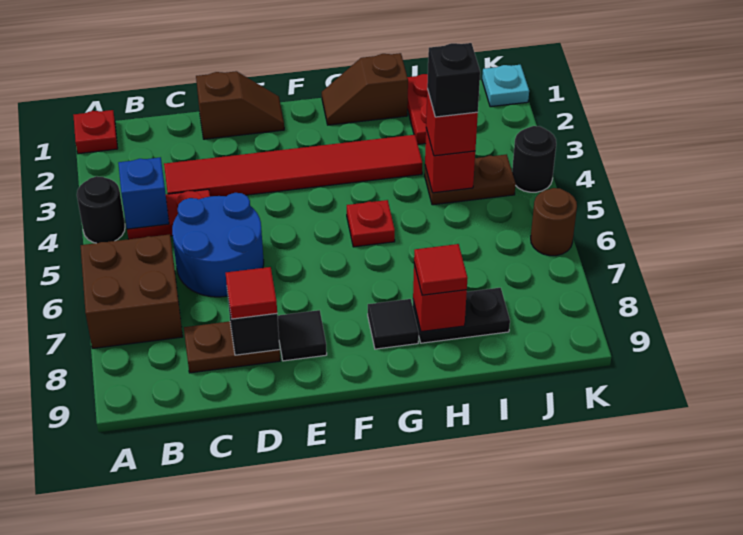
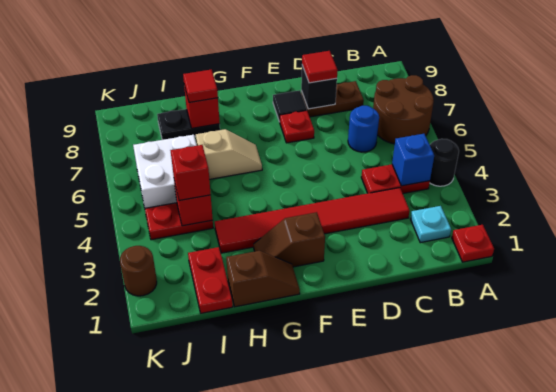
brown brick A6:B7 level 1 -> brown round brick A6:B7 level 1
blue round brick C5:D6 level 1 -> blue round brick C6 level 1
brown slope D1:E1 level 1 top D -> brown slope F2:G2 level 1 top F
red plate G5 level 1 -> red plate E7 level 1
none -> tan slope G6:H6 level 1 top H
black tile G8 level 1 -> none
brown plate I4:J4 level 1 -> red plate I4:J4 level 1
black brick I4 level 4 -> none
none -> white brick I5:J6 level 1
cyan plate K1 level 1 -> cyan plate B2 level 1
black round brick K4 level 1 -> none
brown round brick K6 level 1 -> brown round brick K2 level 1

